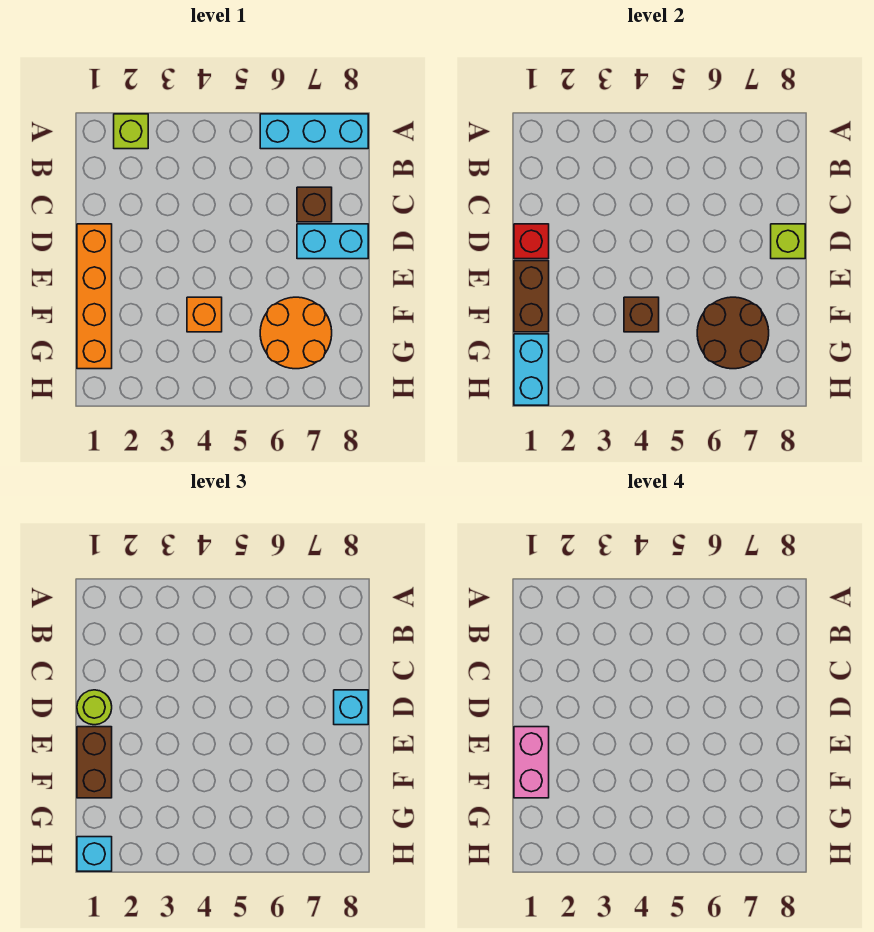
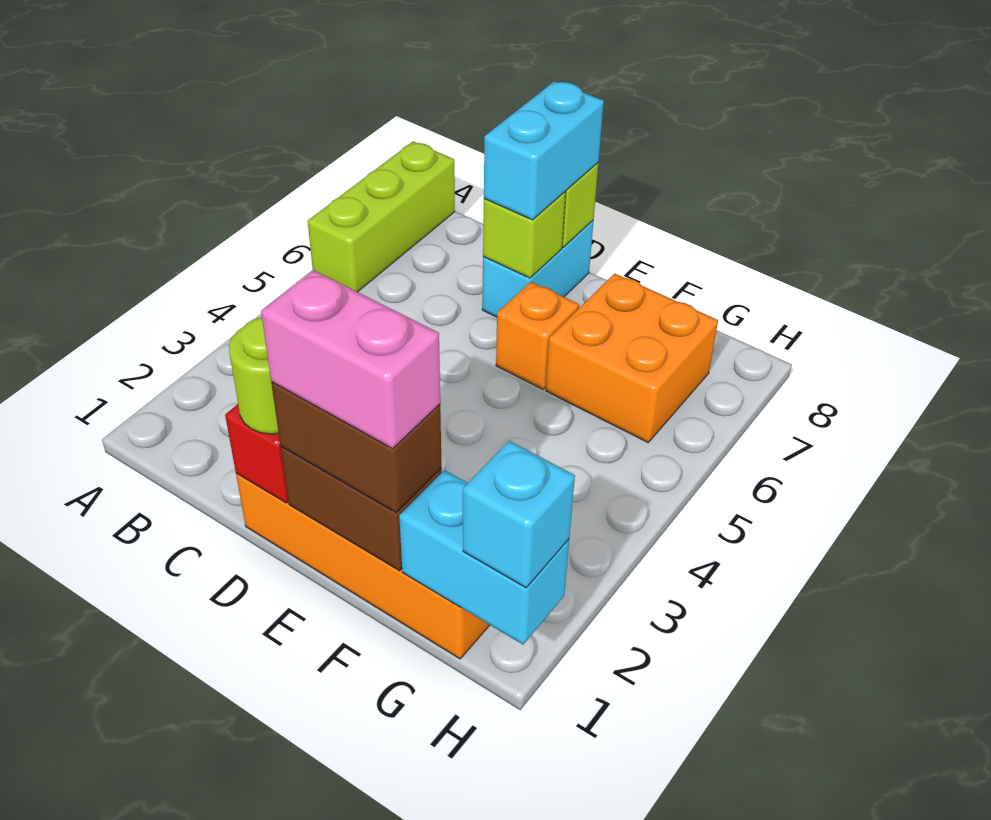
lime brick A2 level 1 -> lime brick D7 level 2
cyan brick A6:A8 level 1 -> lime brick A6:A8 level 1
brown brick C7 level 1 -> none
cyan brick D8 level 3 -> cyan brick D7:D8 level 3
orange brick F4 level 1 -> orange brick E6 level 1
brown brick F4 level 2 -> none
orange round brick F6:G7 level 1 -> orange brick F6:G7 level 1
brown round brick F6:G7 level 2 -> none

